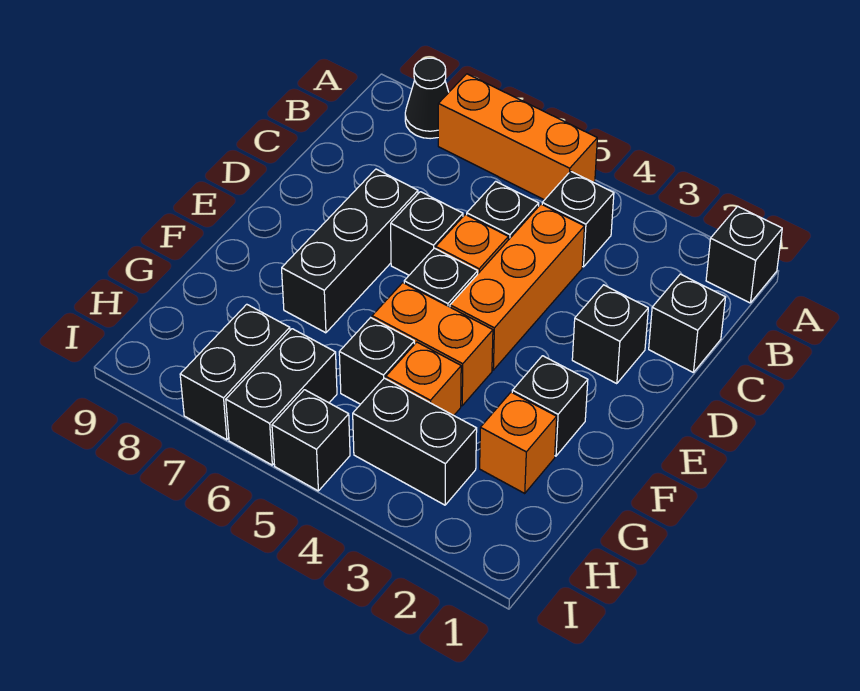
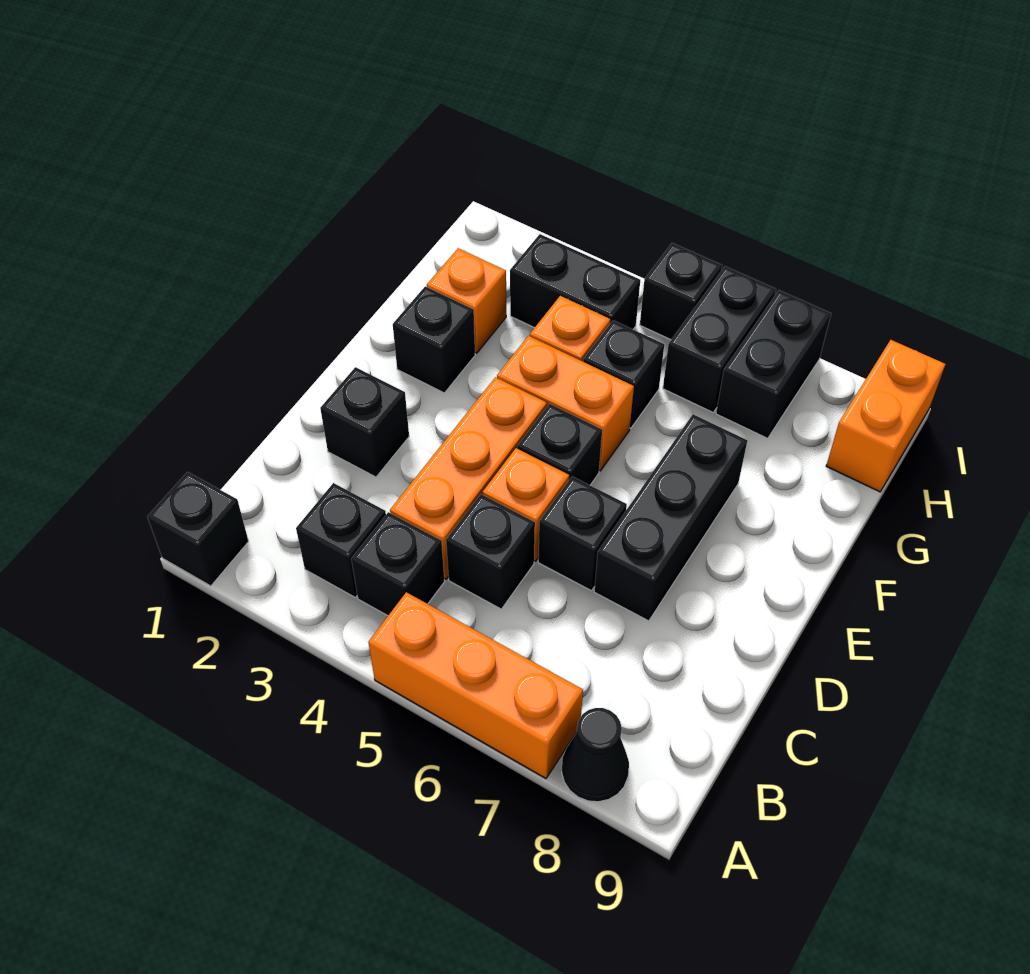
black brick C1 level 1 -> black brick B3 level 1
none -> orange brick H9:I9 level 1

